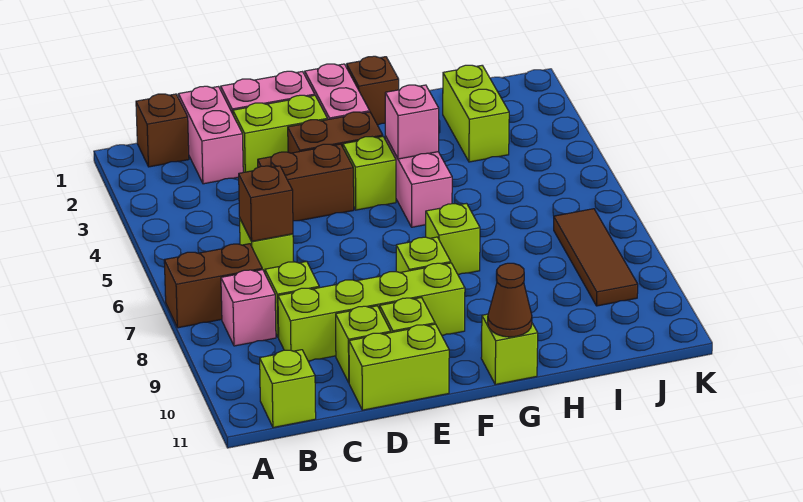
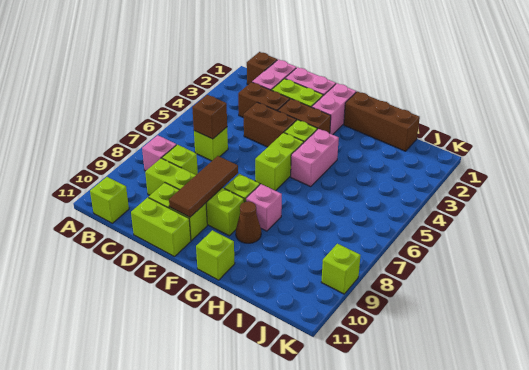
brown brick A7:B7 level 1 -> brown brick C3:D3 level 1
brown brick G1 level 1 -> brown brick G1:I1 level 1
pink brick G4 level 2 -> pink brick G8 level 1
lime brick G7 level 1 -> lime brick K9 level 1
brown cone G11 level 2 -> brown cone G9 level 1
lime brick I2:I3 level 1 -> lime brick F5:F6 level 1
brown tile J7:J9 level 1 -> brown tile E8:E10 level 2

